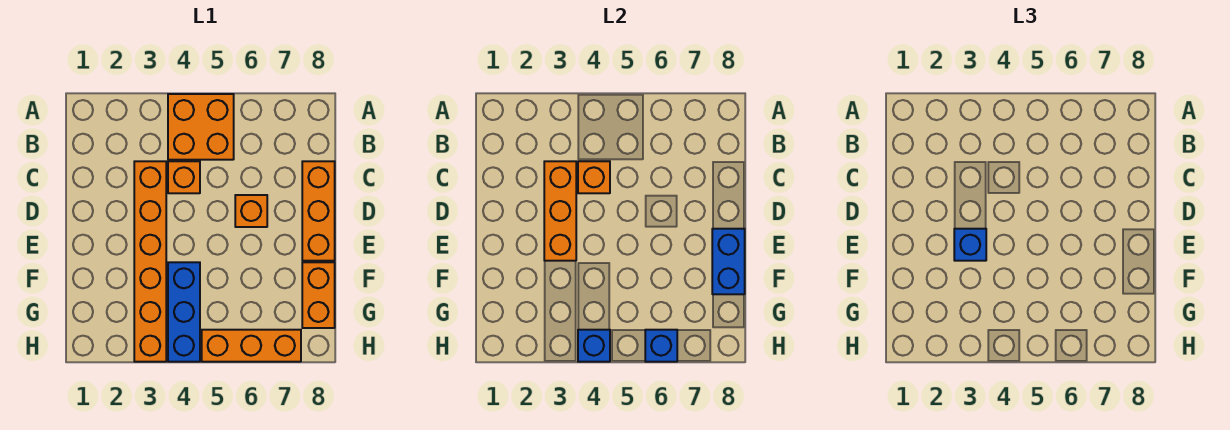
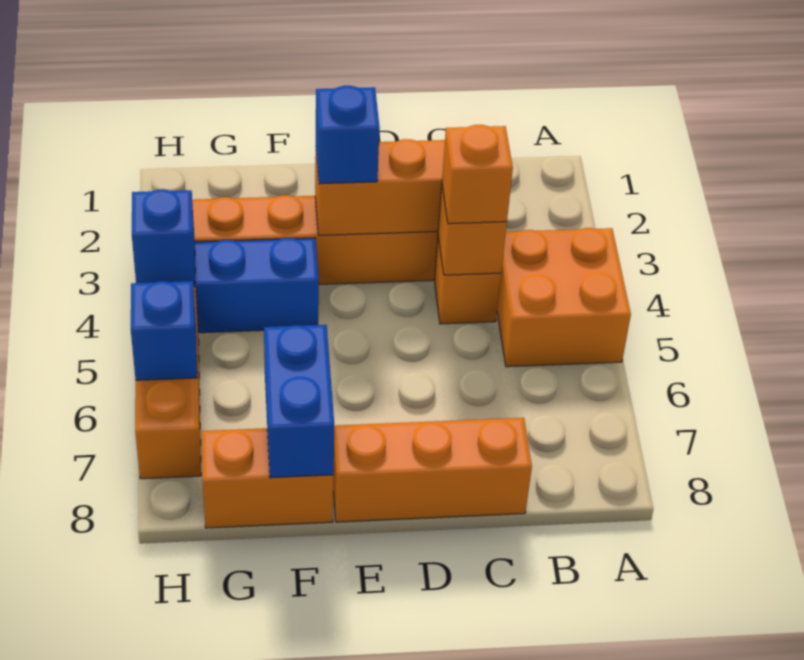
orange brick D6 level 1 -> orange brick C4 level 3
blue brick E8:F8 level 2 -> blue brick F7:F8 level 2

